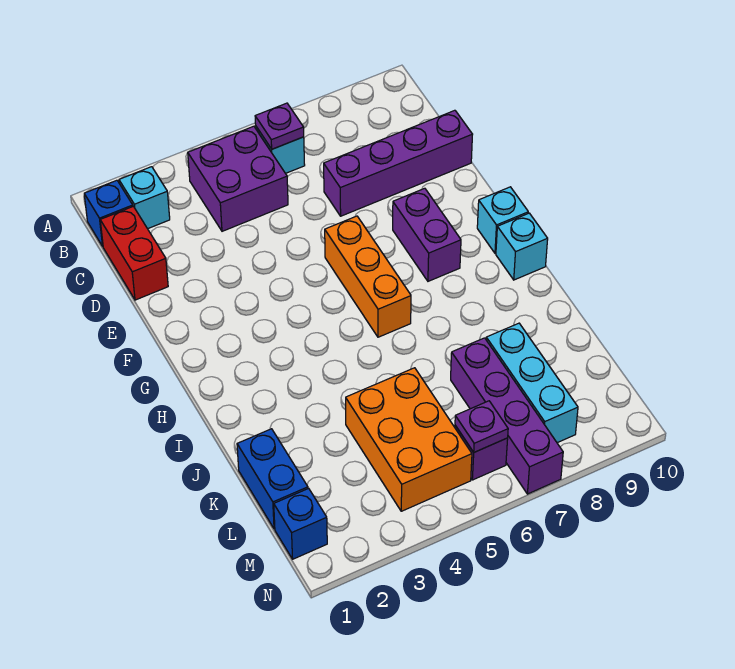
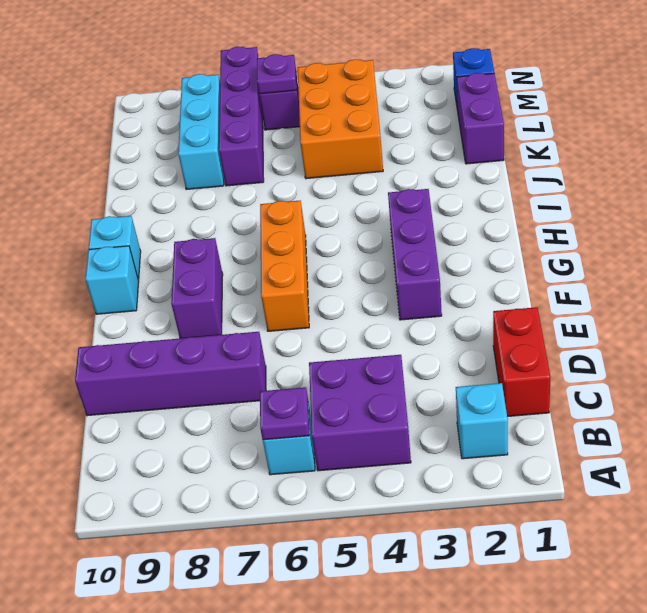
blue brick B1 level 1 -> none
none -> purple brick F3:H3 level 1
blue brick K1:L1 level 1 -> purple brick K1:L1 level 1

